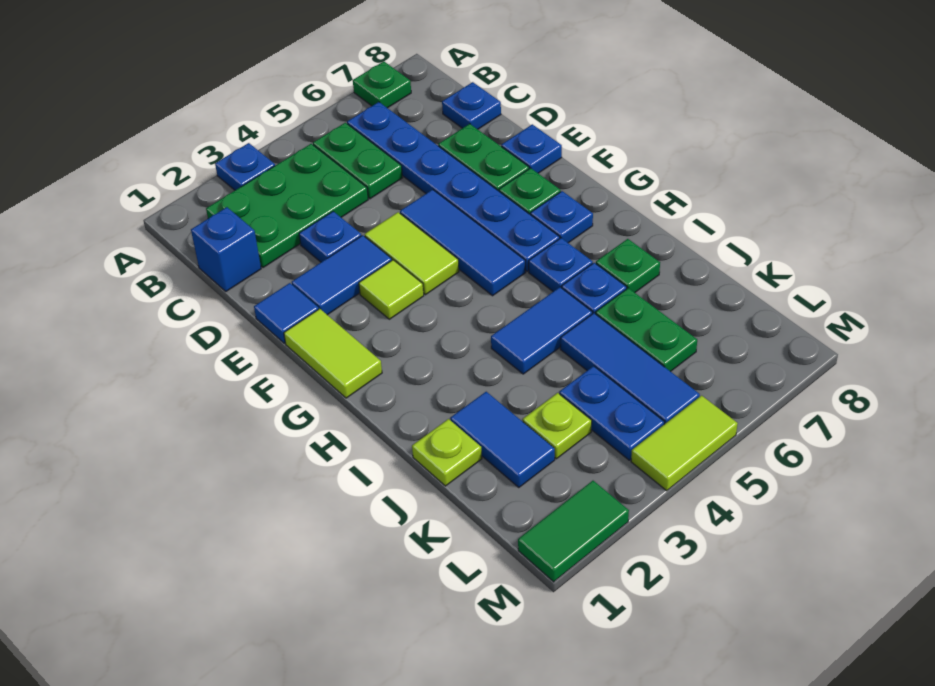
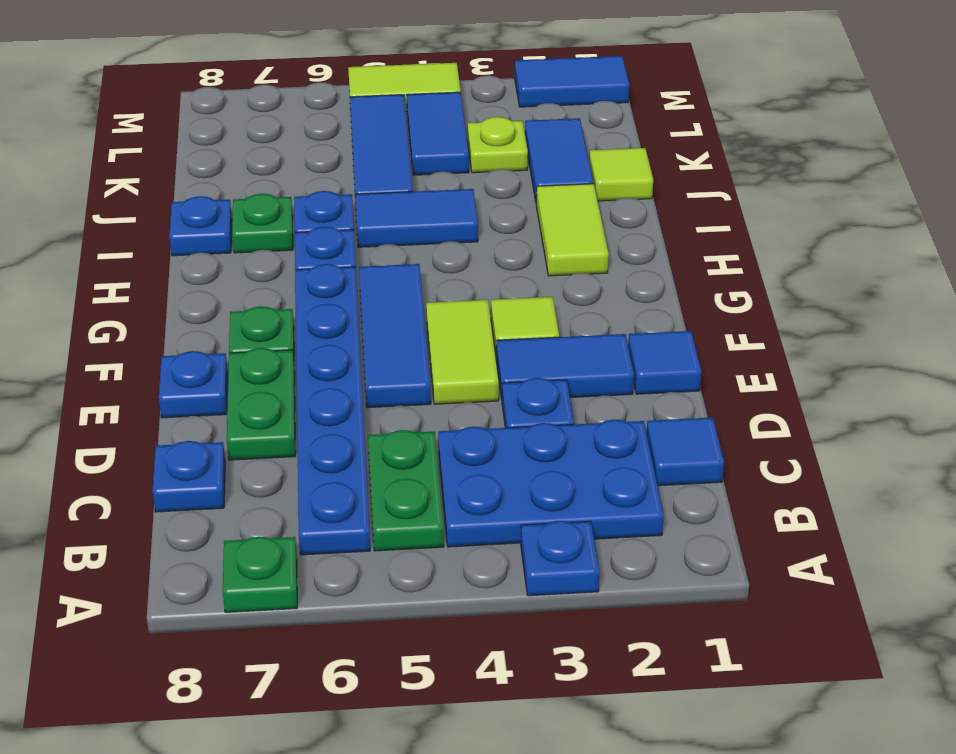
green plate B2:C4 level 1 -> blue plate B2:C4 level 1
blue brick C1 level 1 -> blue tile C1 level 1
lime tile F1:G1 level 1 -> lime tile H2:I2 level 1
blue plate G7 level 1 -> blue plate I8 level 1
lime plate J1 level 1 -> lime tile J1 level 1
green plate J6:K6 level 1 -> none
blue plate K4:L4 level 1 -> blue tile K4:L4 level 1
green tile M1:M2 level 1 -> blue tile M1:M2 level 1

